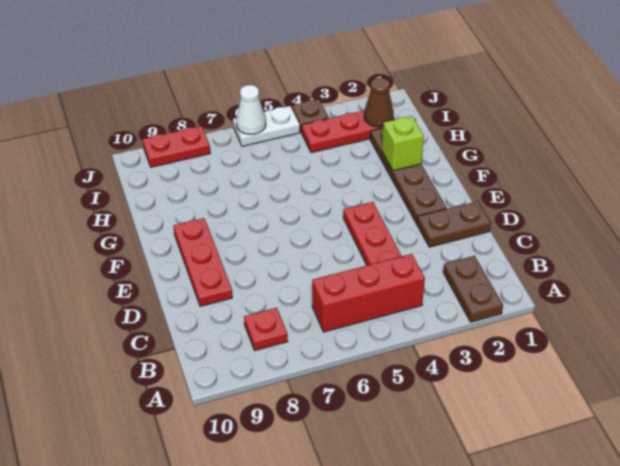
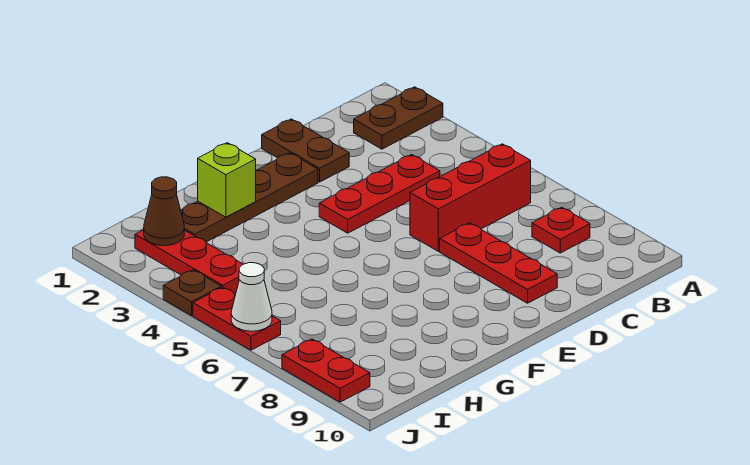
red brick B4:B6 level 1 -> red brick B6:D6 level 1
red plate D9:F9 level 1 -> red plate D7:D9 level 1
white plate J5:J6 level 1 -> red plate J5:J6 level 1

